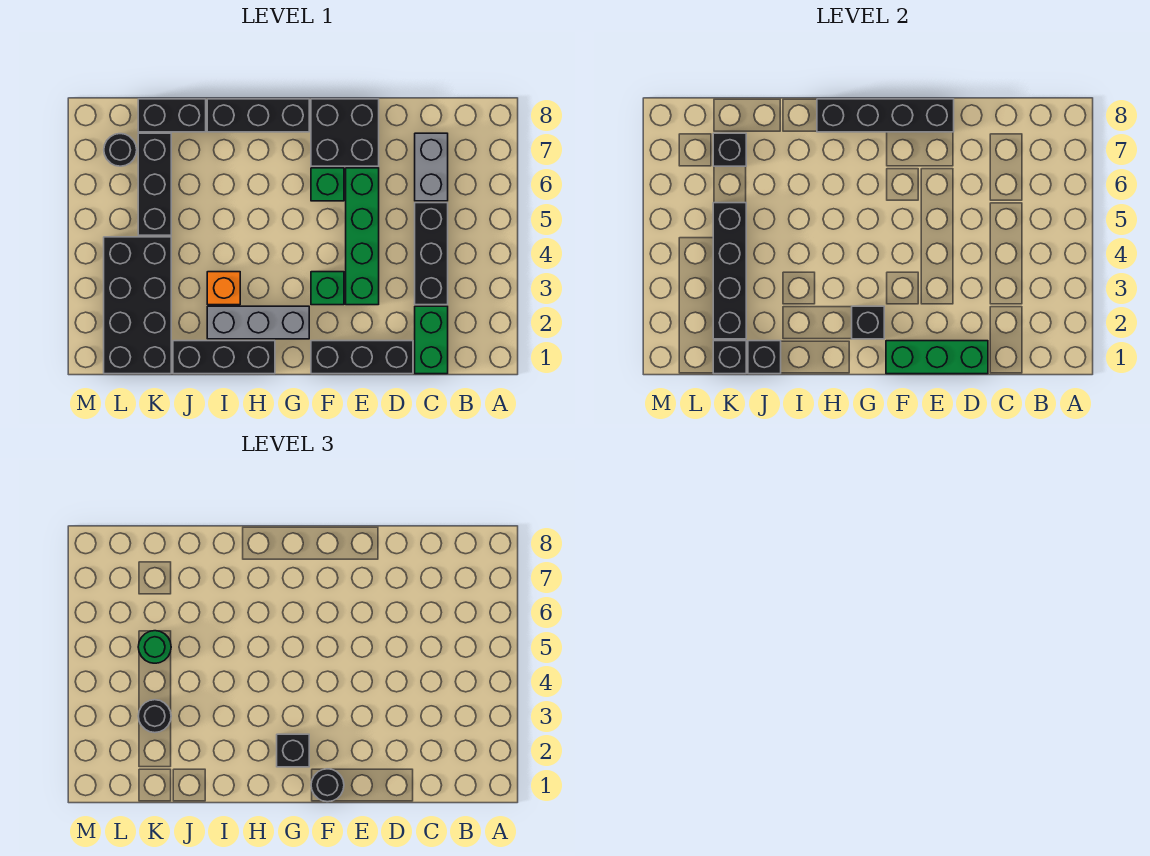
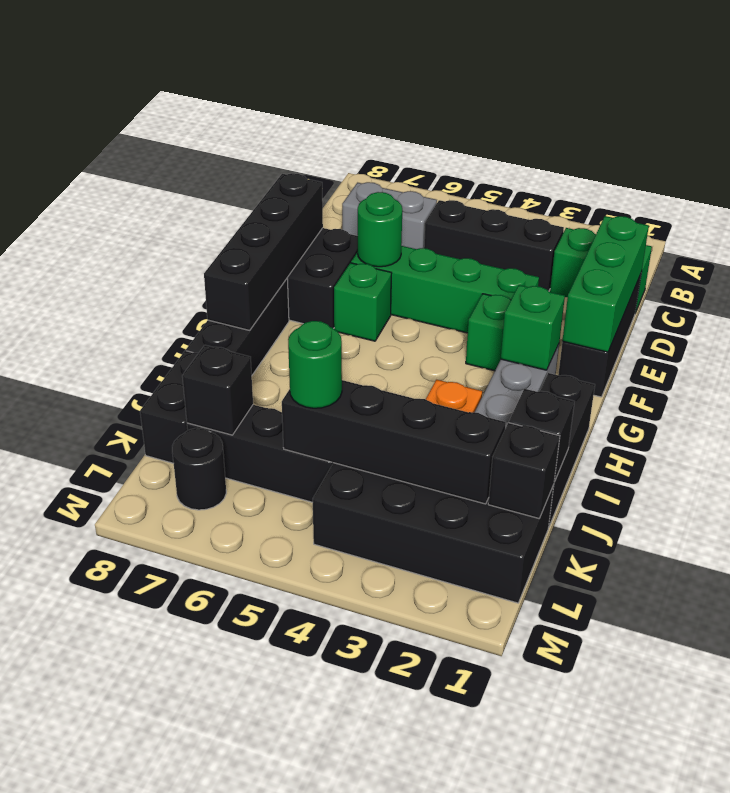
none -> green round brick E6 level 2
black round brick F1 level 3 -> none
black brick G2 level 2 -> green brick G2 level 2
black brick G2 level 3 -> none
black round brick K3 level 3 -> none

